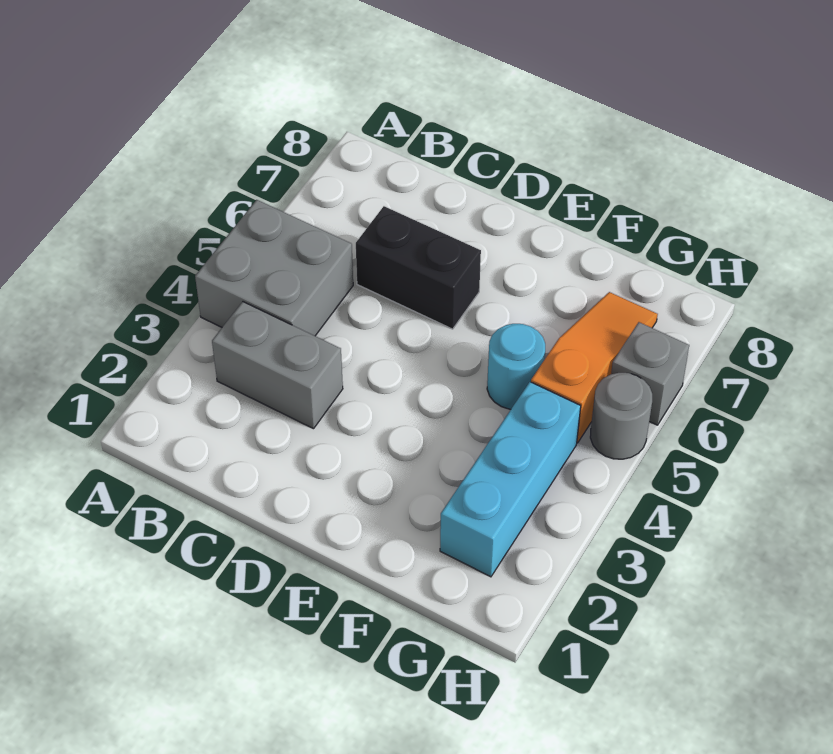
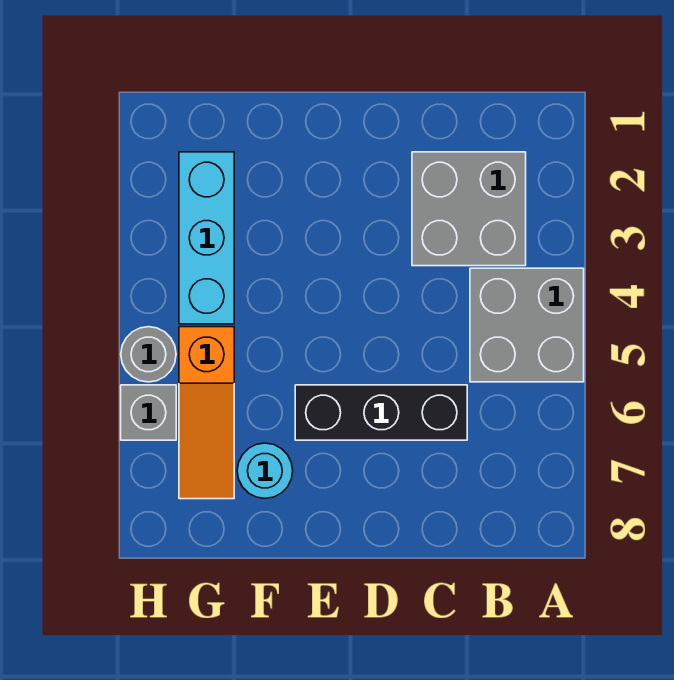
grey brick B3:C3 level 1 -> grey brick B2:C3 level 1
black brick C6:D6 level 1 -> black brick C6:E6 level 1
cyan round brick F5 level 1 -> cyan round brick F7 level 1

